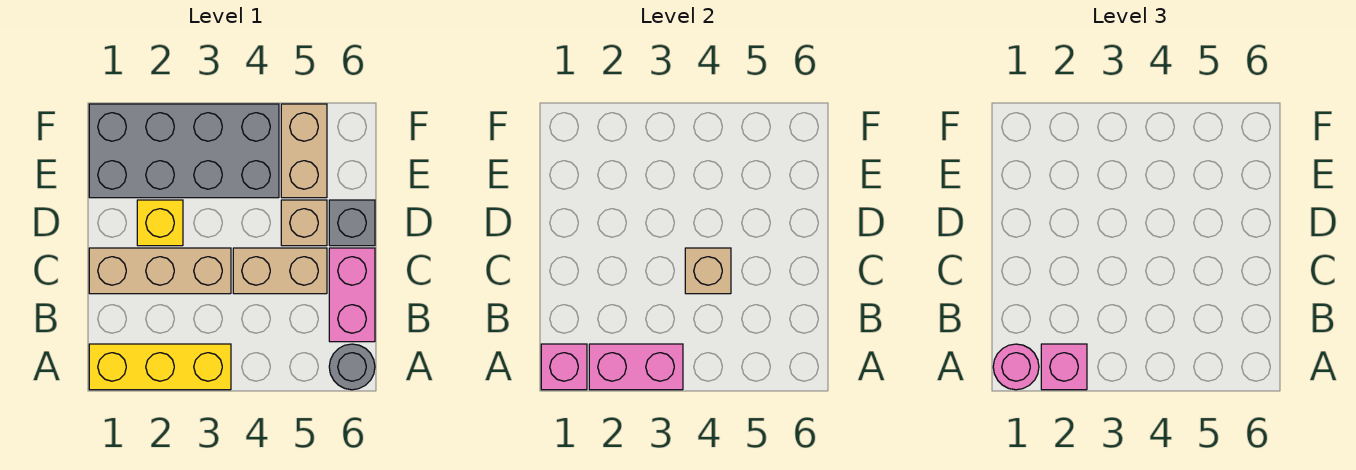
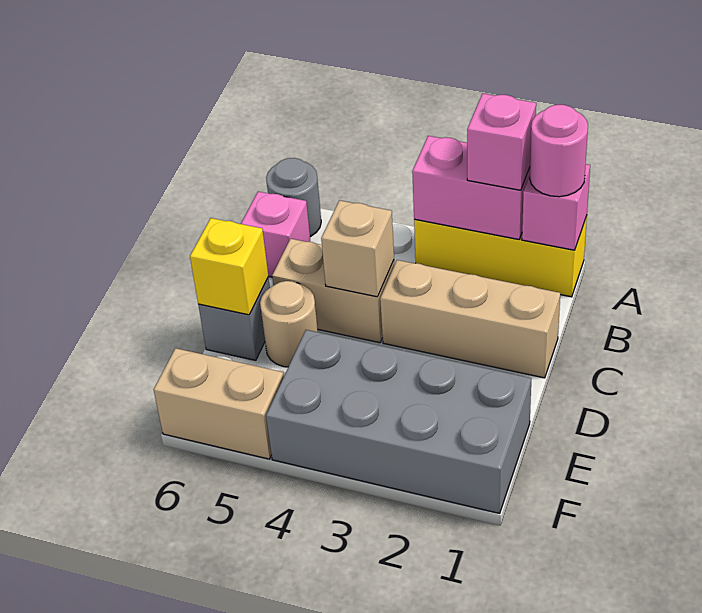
pink brick B6:C6 level 1 -> pink brick B6 level 1
yellow brick D2 level 1 -> yellow brick D6 level 2
tan brick D5 level 1 -> tan round brick D5 level 1
tan brick E5:F5 level 1 -> tan brick F5:F6 level 1

